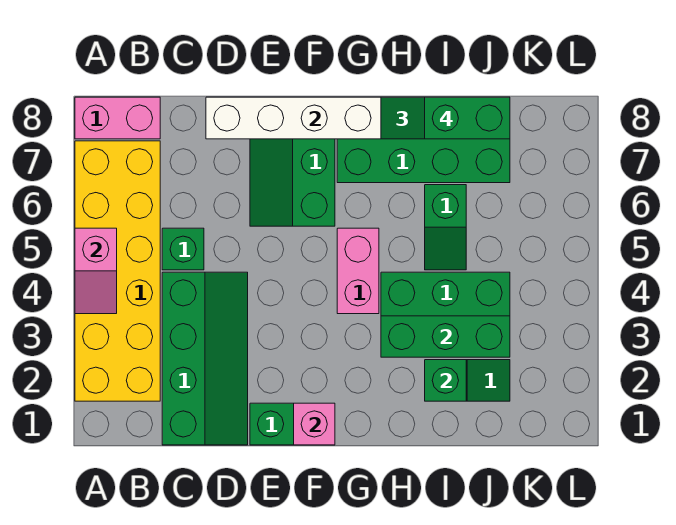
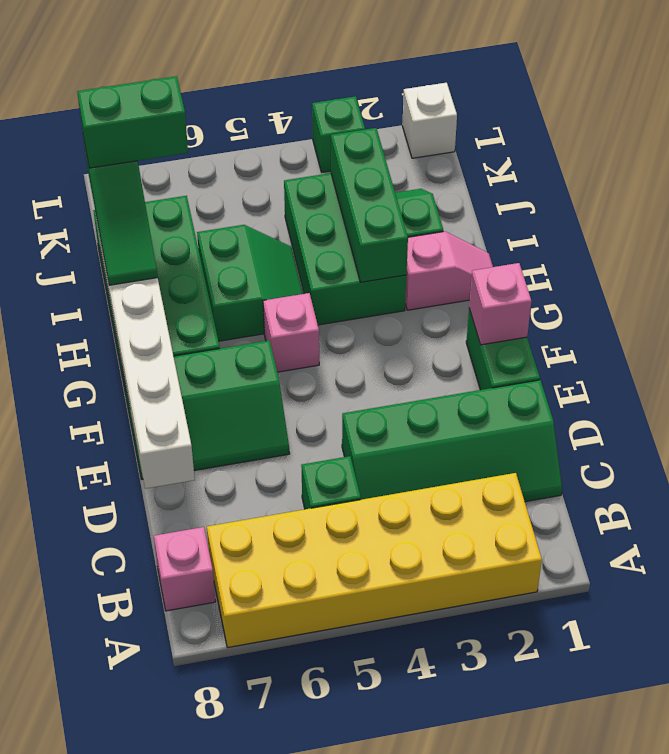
pink slope A4:A5 level 2 top 5 -> pink slope H1:H2 level 1 top 2
pink brick A8:B8 level 1 -> pink brick B8 level 1
green slope C1:D4 level 1 top C -> green slope C1:D4 level 1 top D
pink brick G4:G5 level 1 -> pink brick G5 level 1
green brick I2 level 2 -> green brick L3 level 1
green slope I5:I6 level 1 top 6 -> green slope H5:I6 level 1 top 6
green brick I8:J8 level 4 -> green brick J7:J8 level 4
none -> white brick L1 level 1

